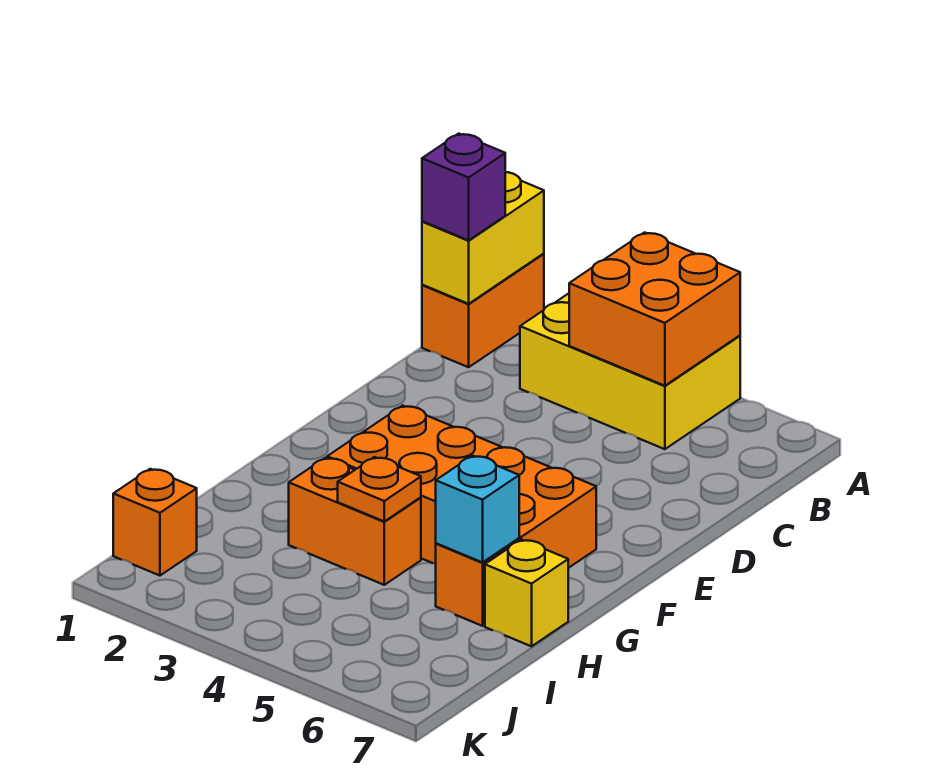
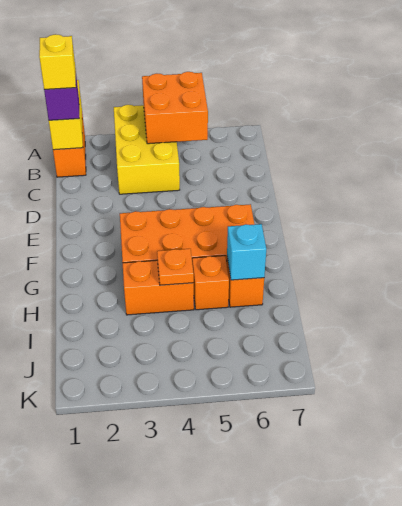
yellow brick A3:B5 level 1 -> yellow brick A3:C4 level 1
yellow brick H7 level 1 -> yellow brick B1 level 4
orange brick J1 level 1 -> orange brick H5 level 1

